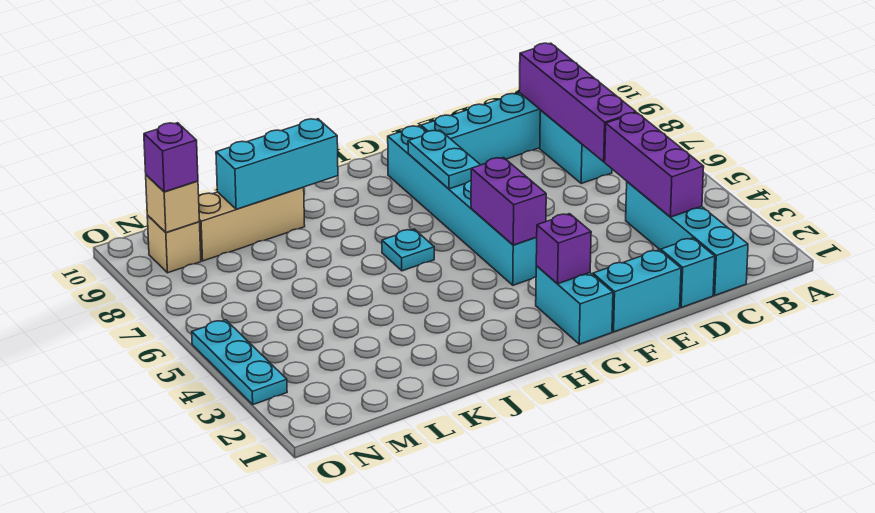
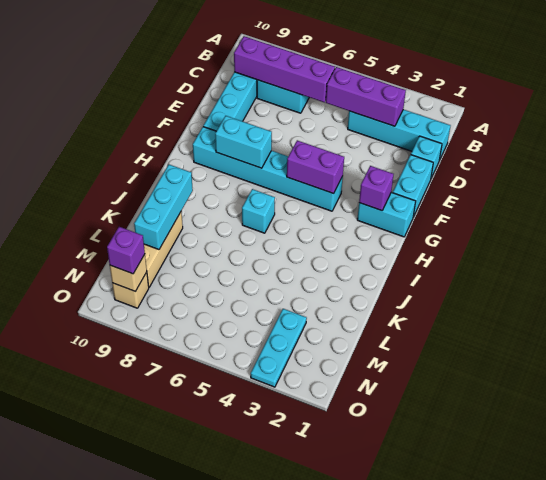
cyan plate G7:G8 level 2 -> cyan brick G7:G8 level 2
cyan plate I6 level 1 -> cyan brick I6 level 1
cyan plate O3:O5 level 1 -> cyan plate M3:O3 level 1

